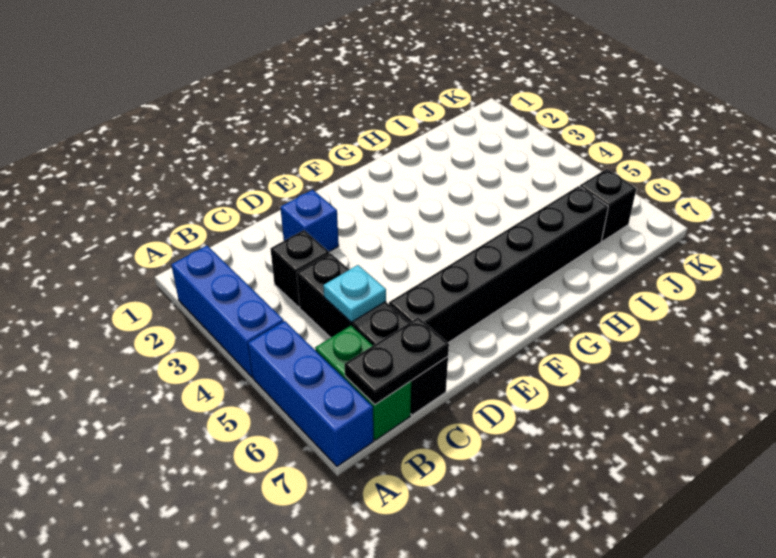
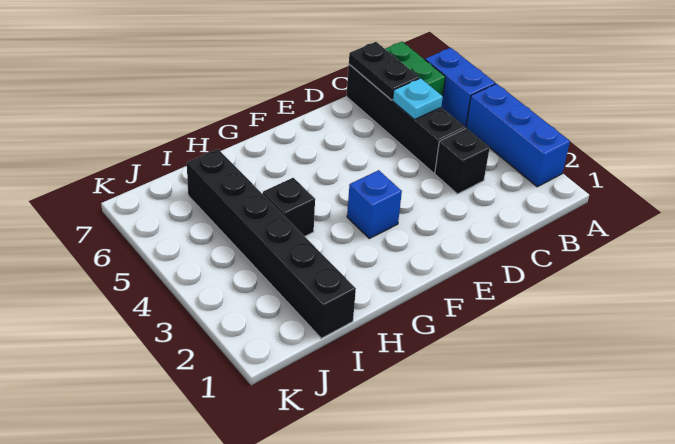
blue brick A5:A7 level 1 -> blue brick A5:A6 level 1
black plate B7:C7 level 2 -> black plate C6:C7 level 2
blue brick D2 level 1 -> blue brick F3 level 1
black brick D6:I6 level 1 -> black brick I1:I6 level 1
black brick J6 level 1 -> black brick H4 level 1

